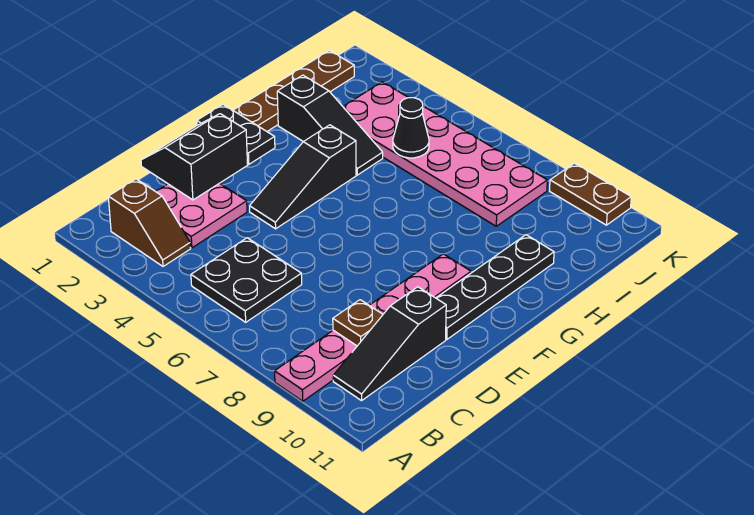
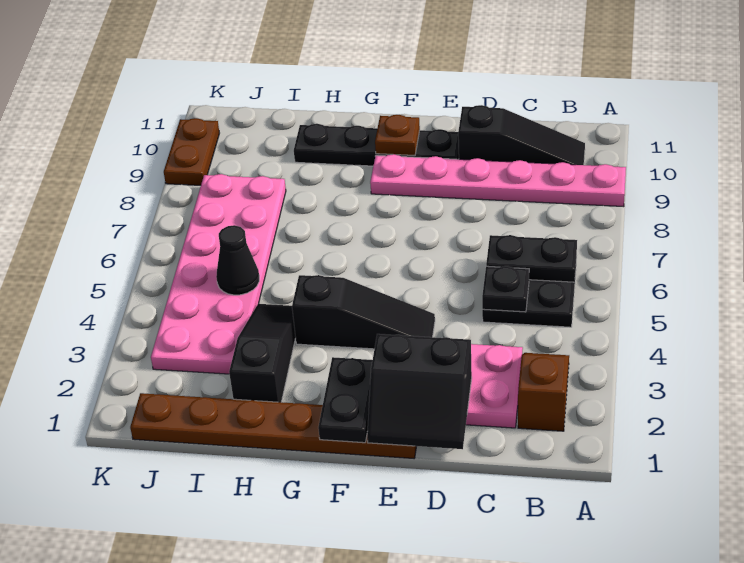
none -> black plate B6:C6 level 2
none -> black plate C5 level 2
brown plate C9 level 2 -> brown plate F10 level 2

